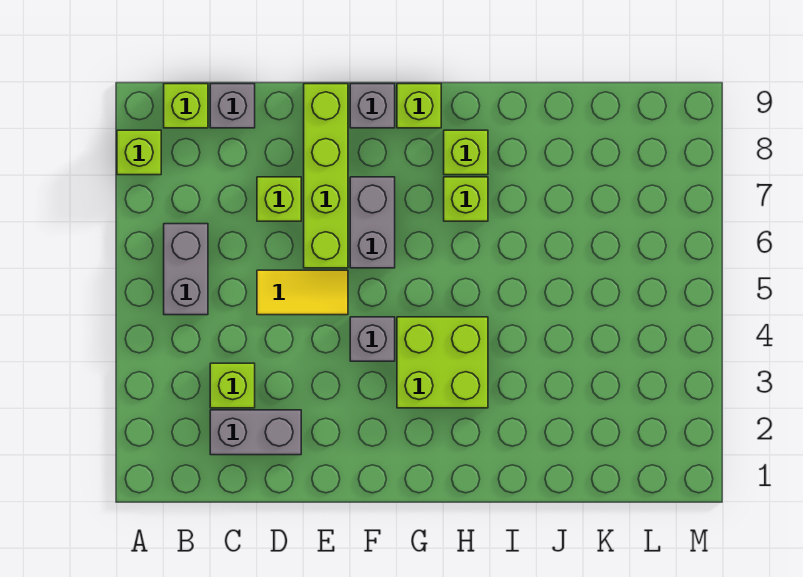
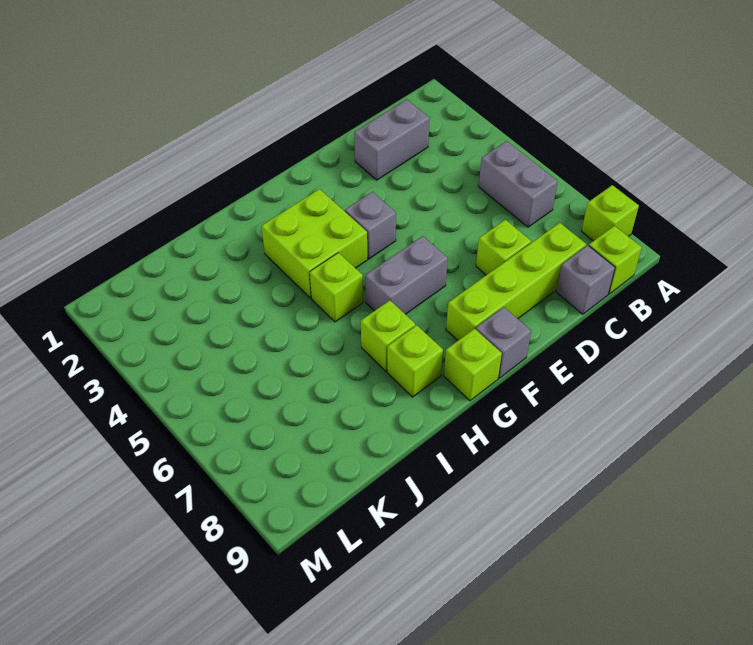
lime brick C3 level 1 -> lime brick H5 level 1
yellow tile D5:E5 level 1 -> none
lime brick E6:E9 level 1 -> lime brick C8:F8 level 1
grey brick F6:F7 level 1 -> grey brick F6:G6 level 1

